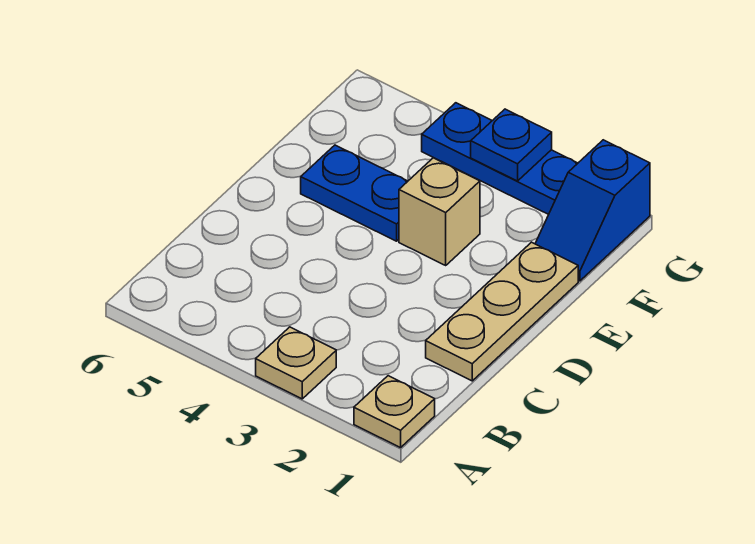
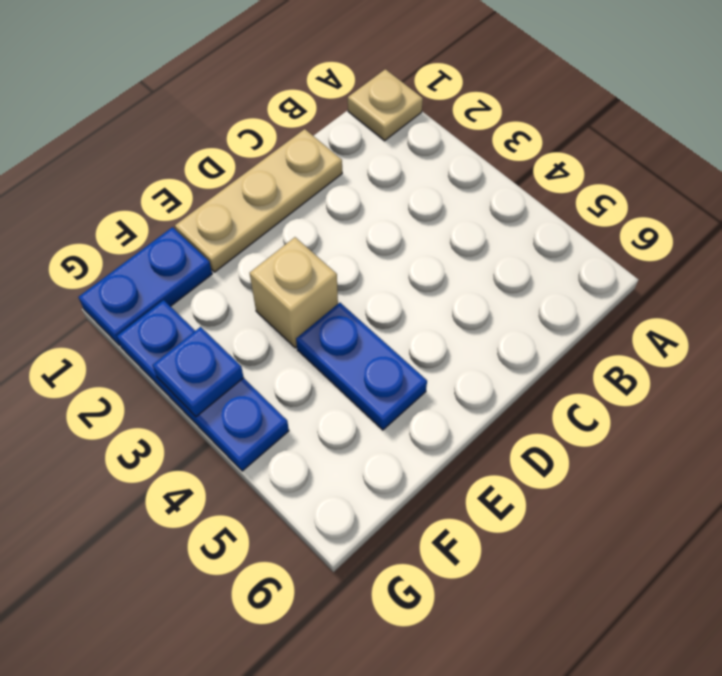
tan plate A3 level 1 -> none
blue slope F1:G1 level 1 top G -> blue plate F1:G1 level 1

